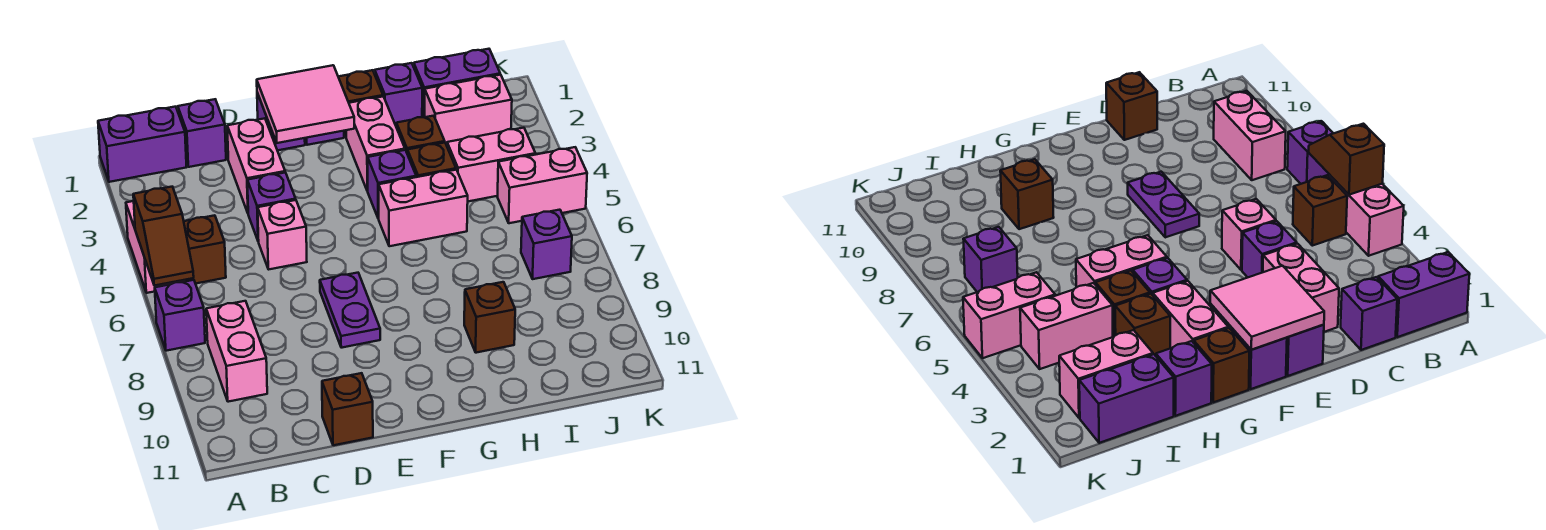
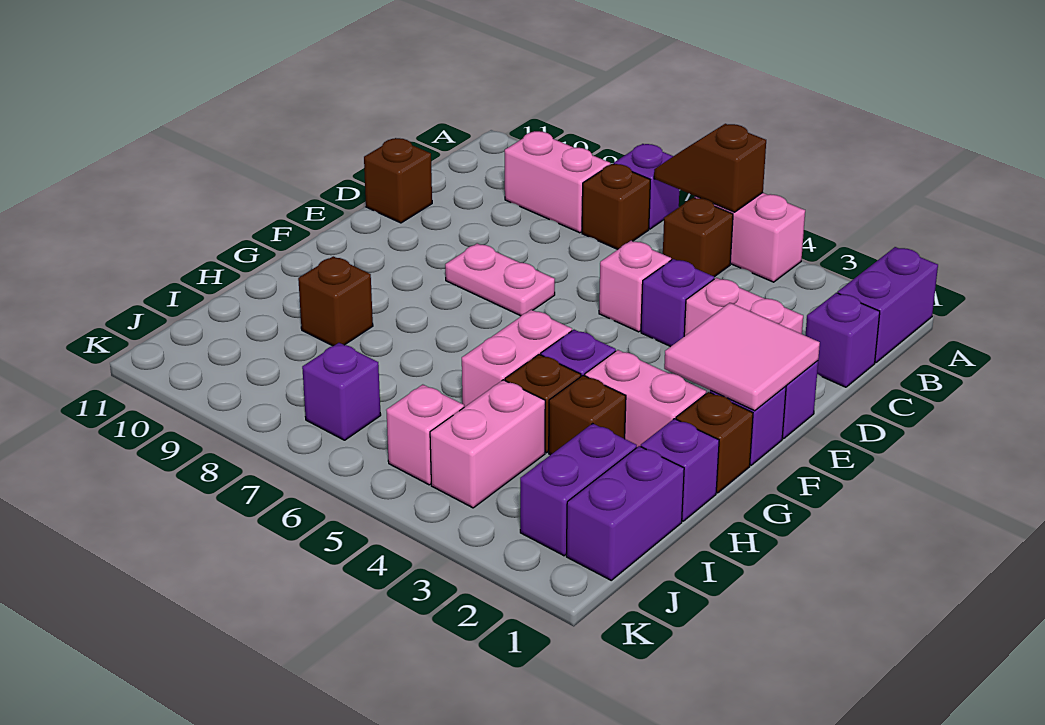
none -> brown brick B7 level 1
purple plate E7:E8 level 1 -> pink plate E7:E8 level 1
pink brick I2:J2 level 1 -> purple brick I2:J2 level 1
pink brick J5:K5 level 1 -> pink brick J5 level 1

